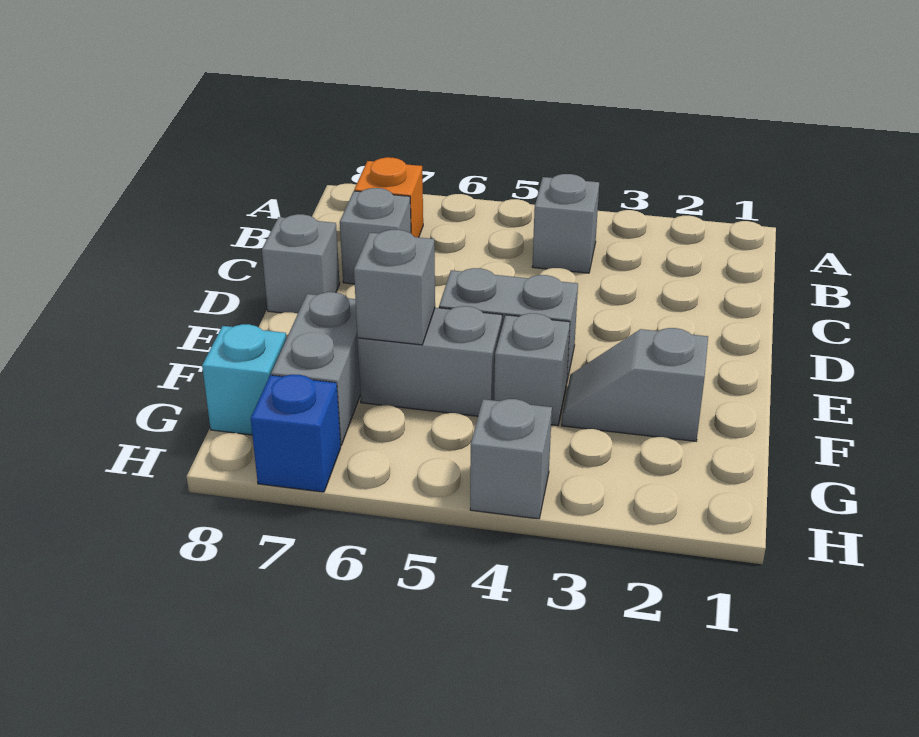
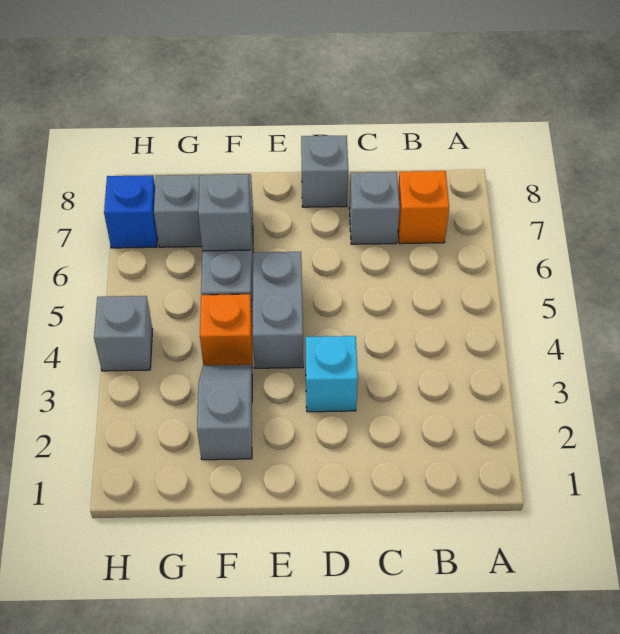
grey brick B4 level 1 -> none
grey brick F4 level 1 -> orange brick F4 level 1
cyan brick G8 level 1 -> cyan brick D3 level 1

